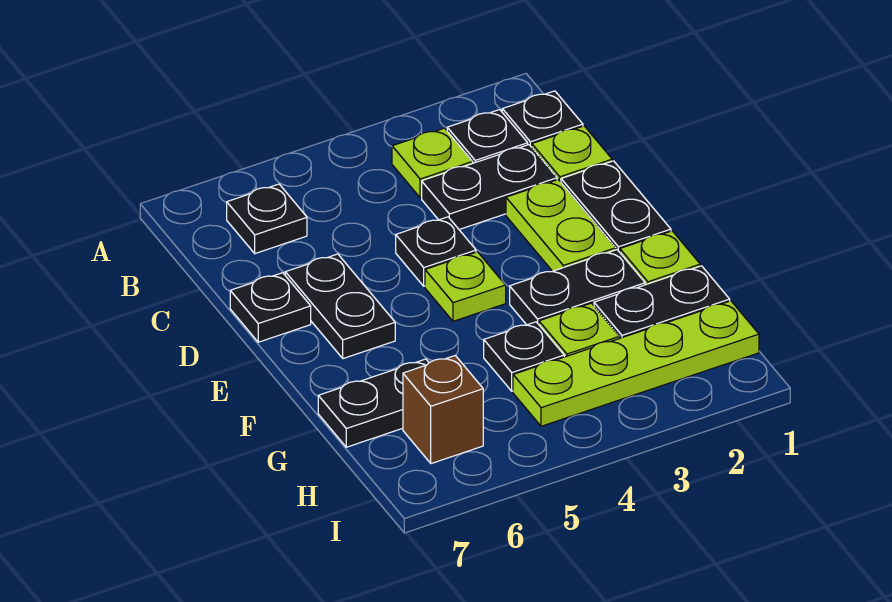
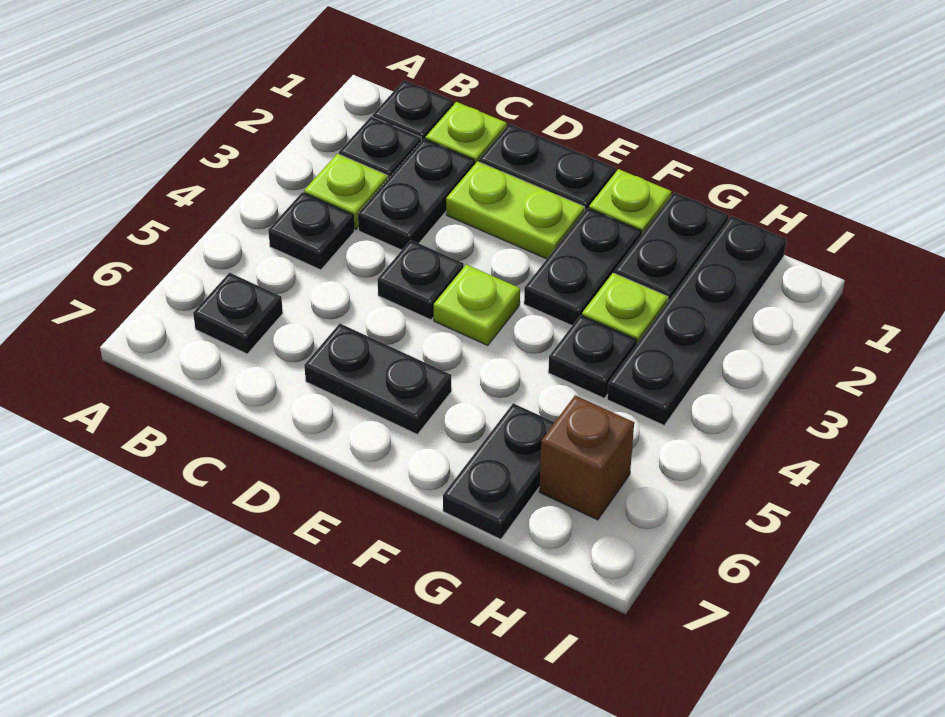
black plate D7 level 1 -> black plate B4 level 1
lime plate H1:H4 level 1 -> black plate H1:H4 level 1

